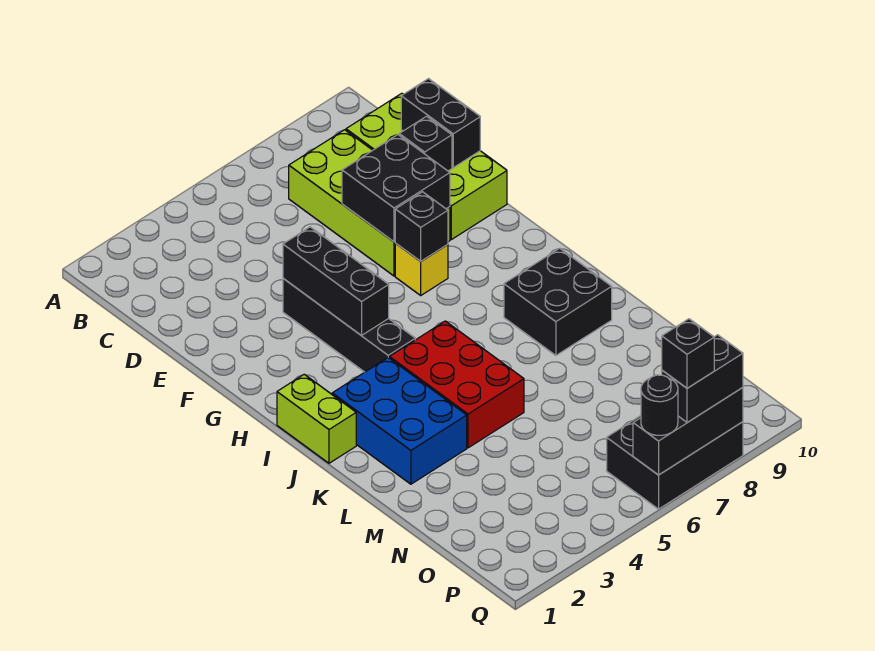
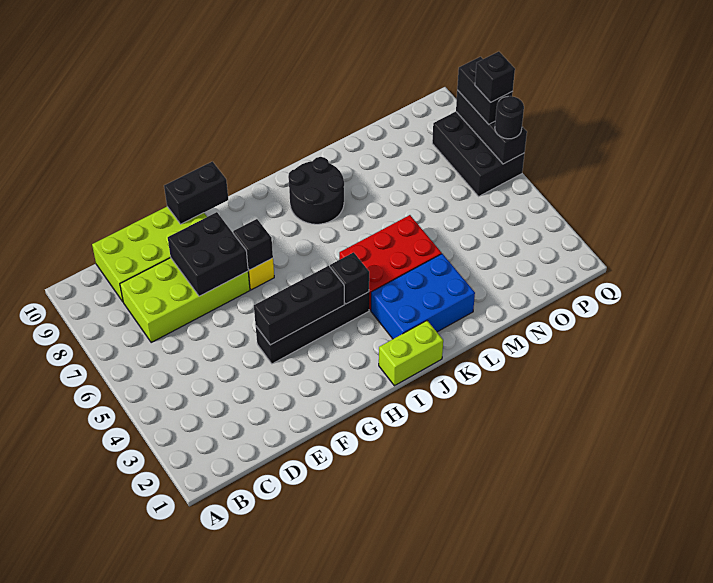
black brick D10:E10 level 2 -> black brick F10:G10 level 2
black brick E9 level 2 -> black brick I4 level 2
black brick J8:K9 level 1 -> black round brick J8:K9 level 1

